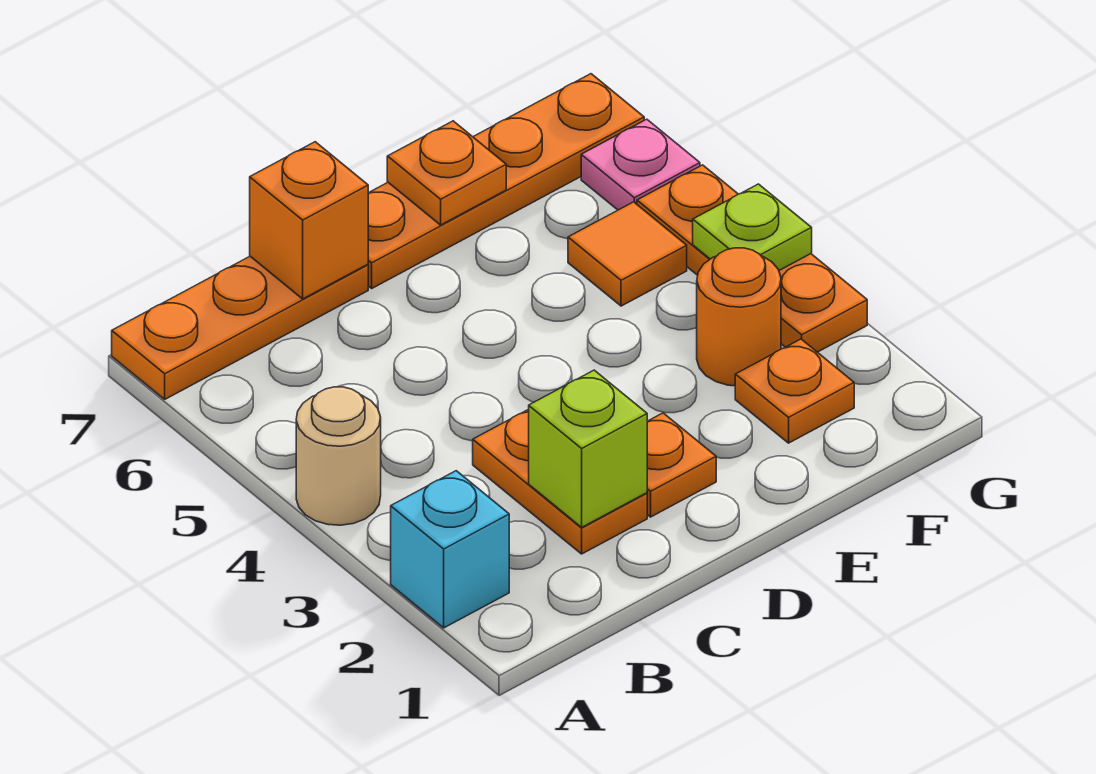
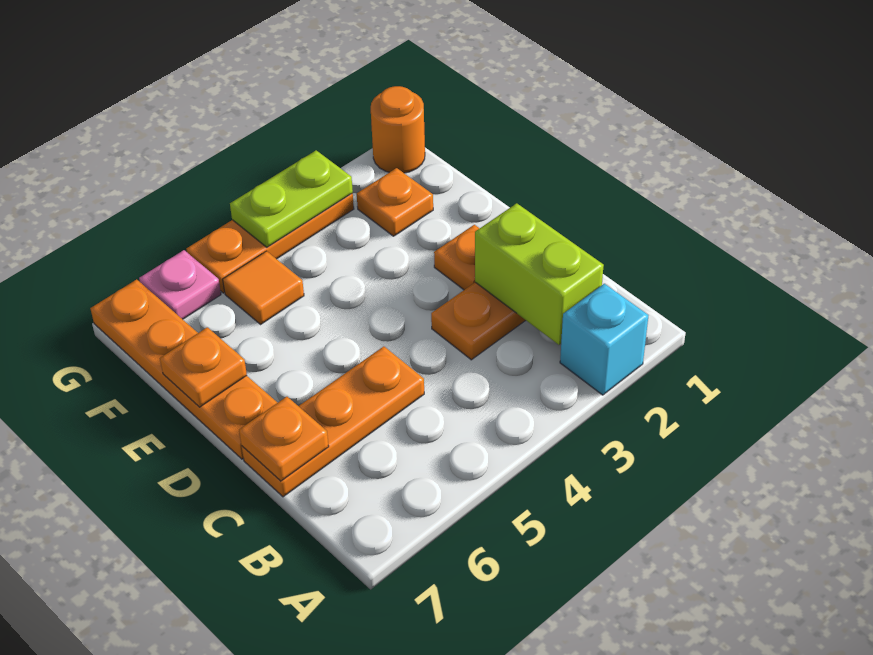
tan round brick A4 level 1 -> none
orange plate A7:C7 level 1 -> orange plate C5:C7 level 1
lime brick C2 level 2 -> lime brick B2:C2 level 2
orange brick C7 level 2 -> orange plate C7 level 2
orange round brick F3 level 1 -> orange round brick G1 level 1
lime plate G4 level 2 -> lime plate G3:G4 level 2

